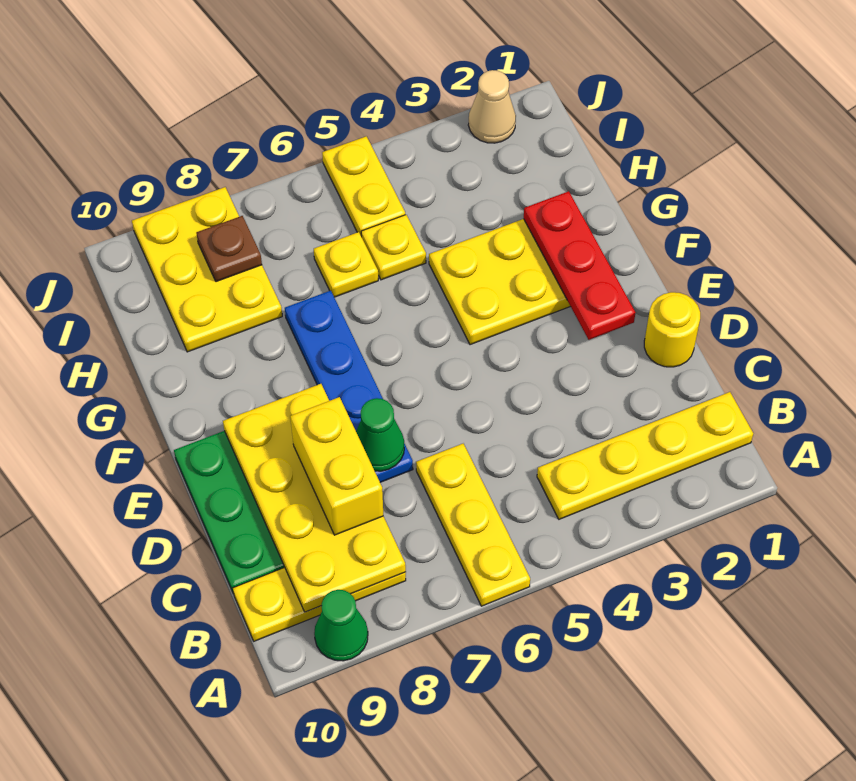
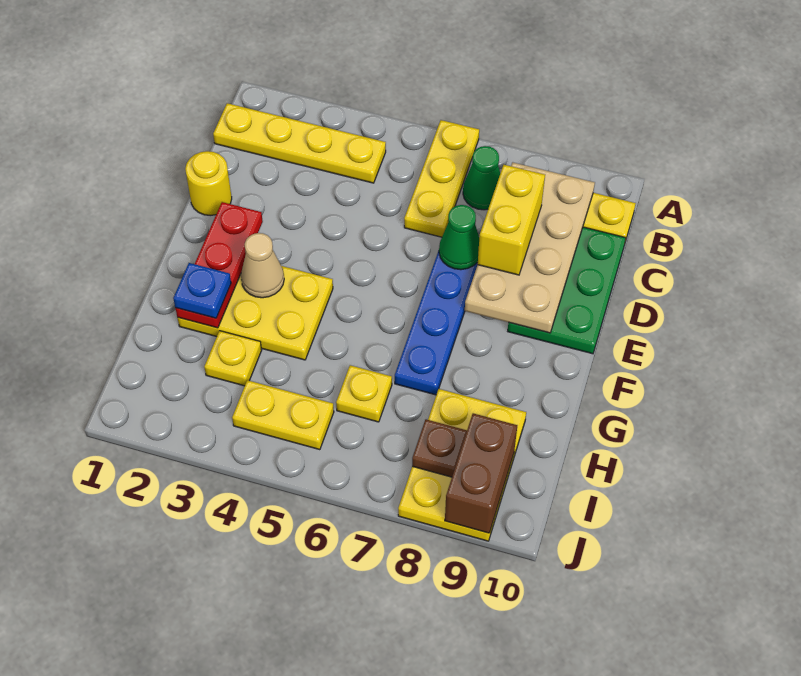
green cone A9 level 1 -> green cone B7 level 1
yellow plate B8:E9 level 2 -> tan plate B8:E9 level 2
none -> blue plate G2 level 3
yellow plate H5 level 1 -> yellow plate H3 level 1
yellow plate I5:J5 level 1 -> yellow plate I4:I5 level 1
none -> brown brick I9:J9 level 2
tan cone J2 level 1 -> tan cone F3 level 2

